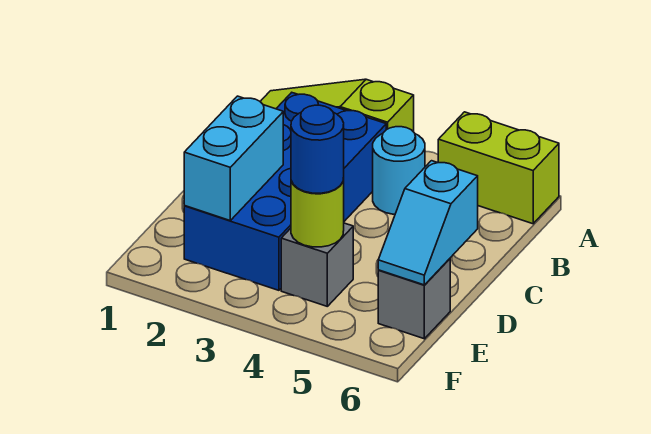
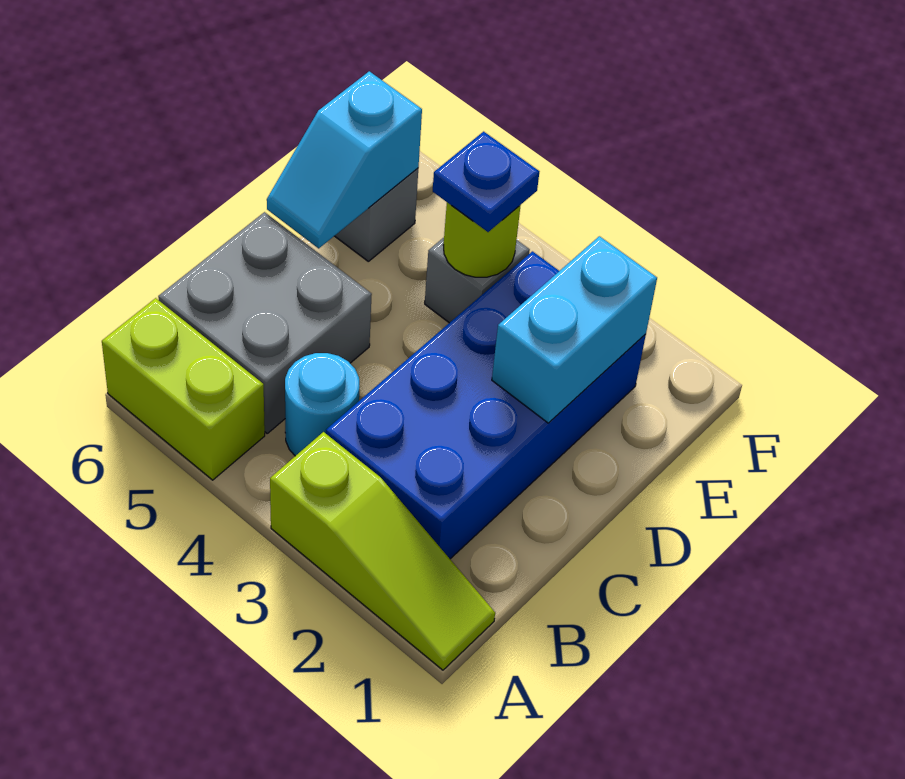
none -> grey brick B5:C6 level 1
cyan slope D6:E6 level 2 top D -> cyan slope D6:E6 level 2 top E
blue round brick E4 level 3 -> blue plate E4 level 3

